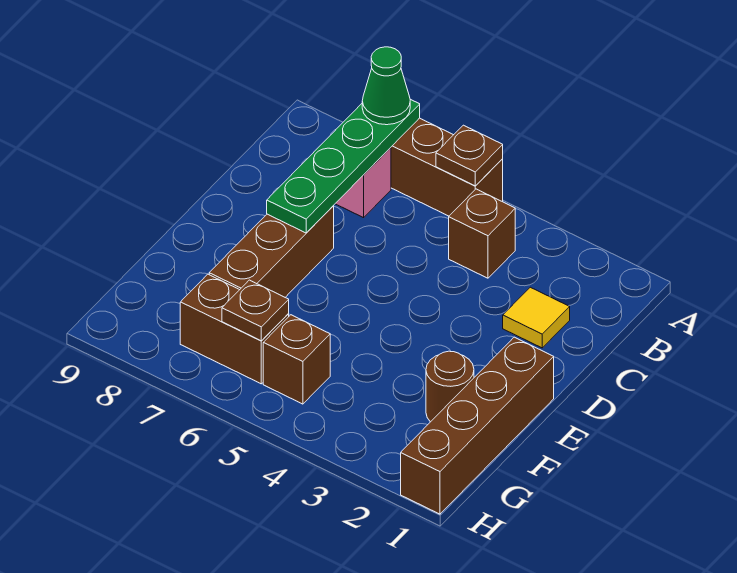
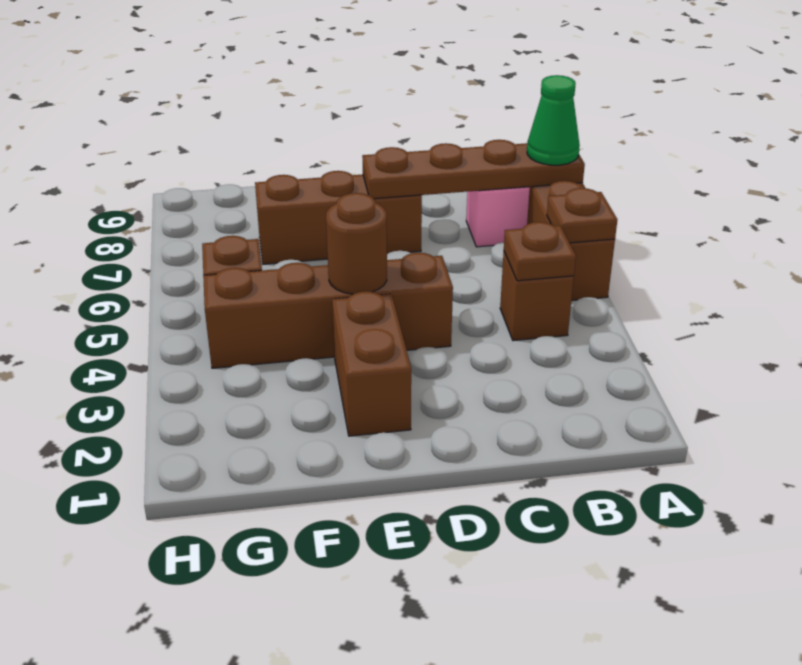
green plate A7:D7 level 2 -> brown plate A7:D7 level 2
yellow tile C2 level 1 -> none
brown brick E1:H1 level 1 -> brown brick D4:G4 level 1
brown round brick F2 level 1 -> brown round brick E4 level 2
brown brick G6:G7 level 1 -> brown brick E2:E3 level 1
brown plate G6 level 2 -> brown plate B4 level 2

